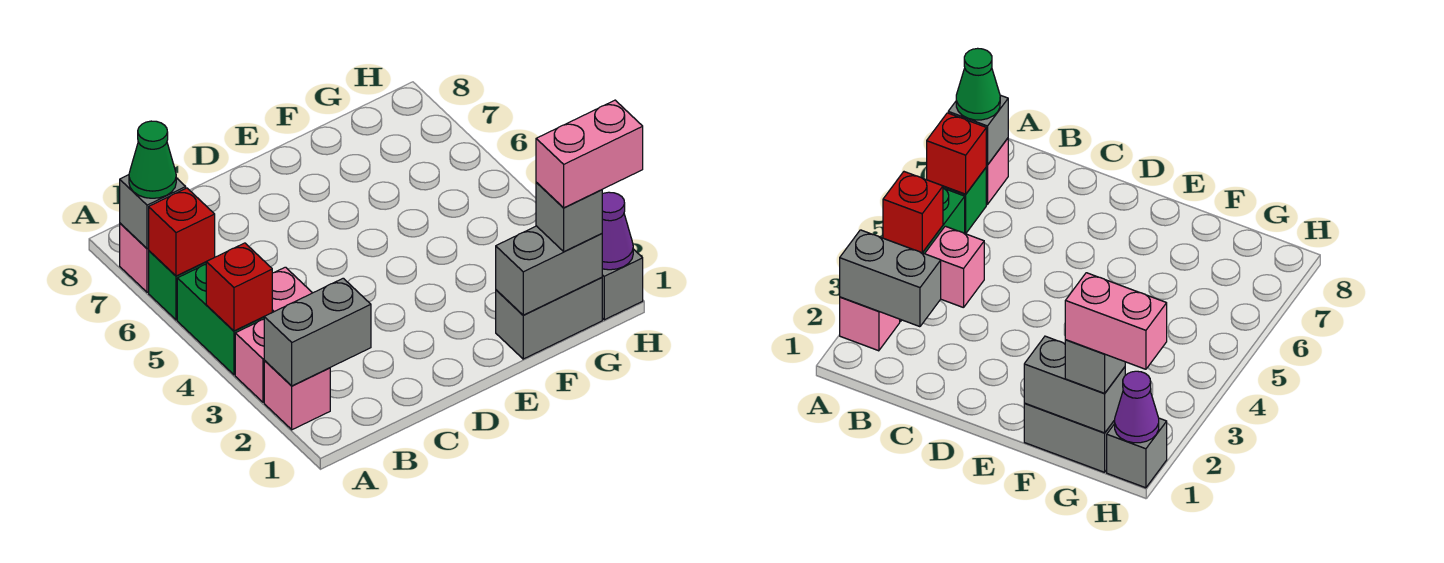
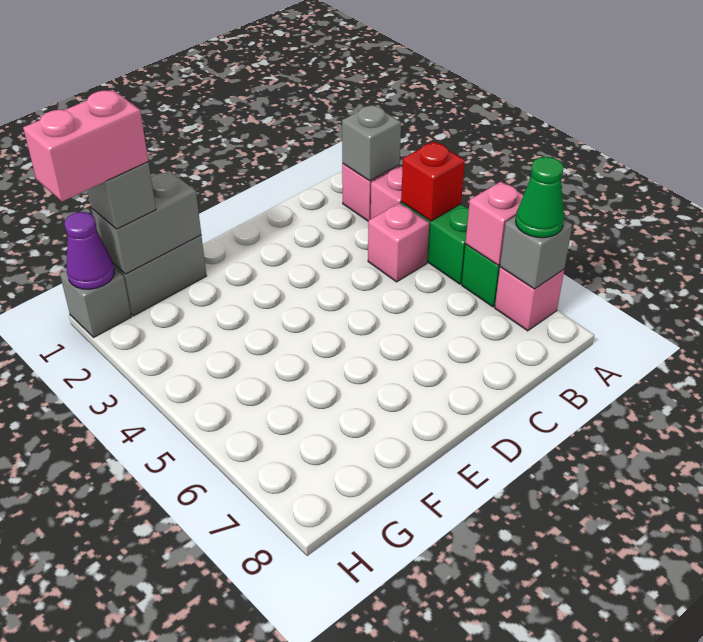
grey brick A2:B2 level 2 -> grey brick A2 level 2
red brick A6 level 2 -> pink brick A6 level 2

